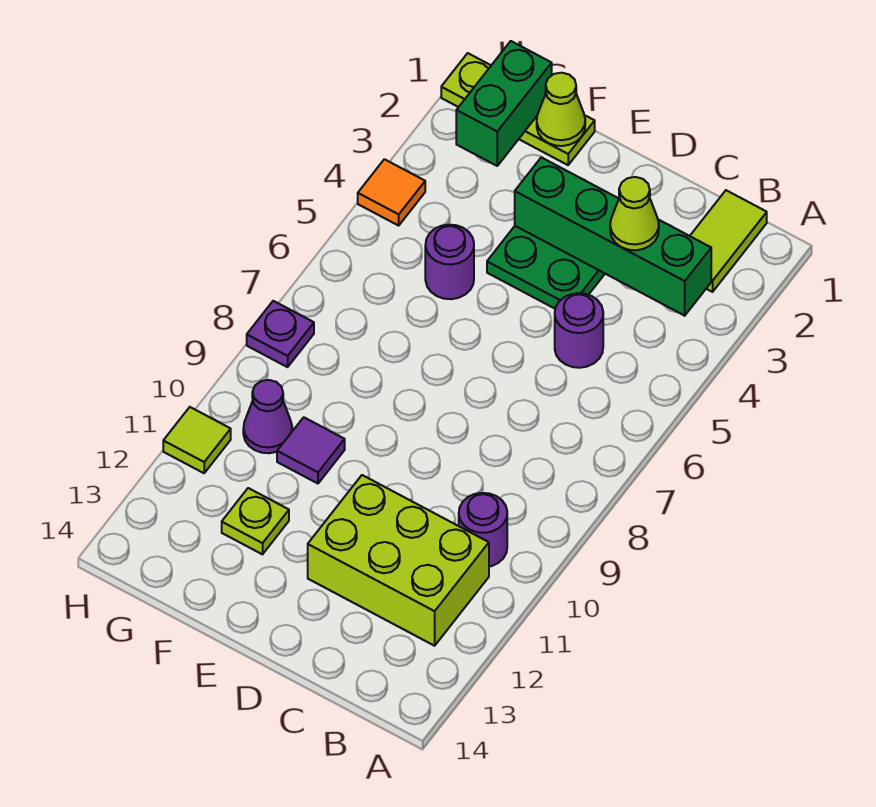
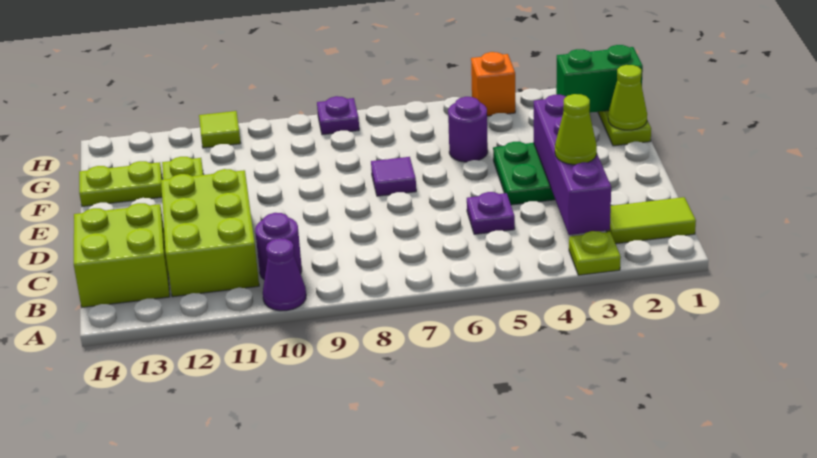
none -> lime plate A3 level 1
green brick B3:E3 level 2 -> purple brick B3:E3 level 2
none -> lime brick B13:C14 level 1
purple round brick C5 level 1 -> purple plate C5 level 1
purple tile F10 level 1 -> purple tile E7 level 1
none -> lime plate F13:F14 level 1
purple cone G10 level 1 -> purple cone A10 level 1
orange tile H4 level 1 -> orange brick H4 level 1

